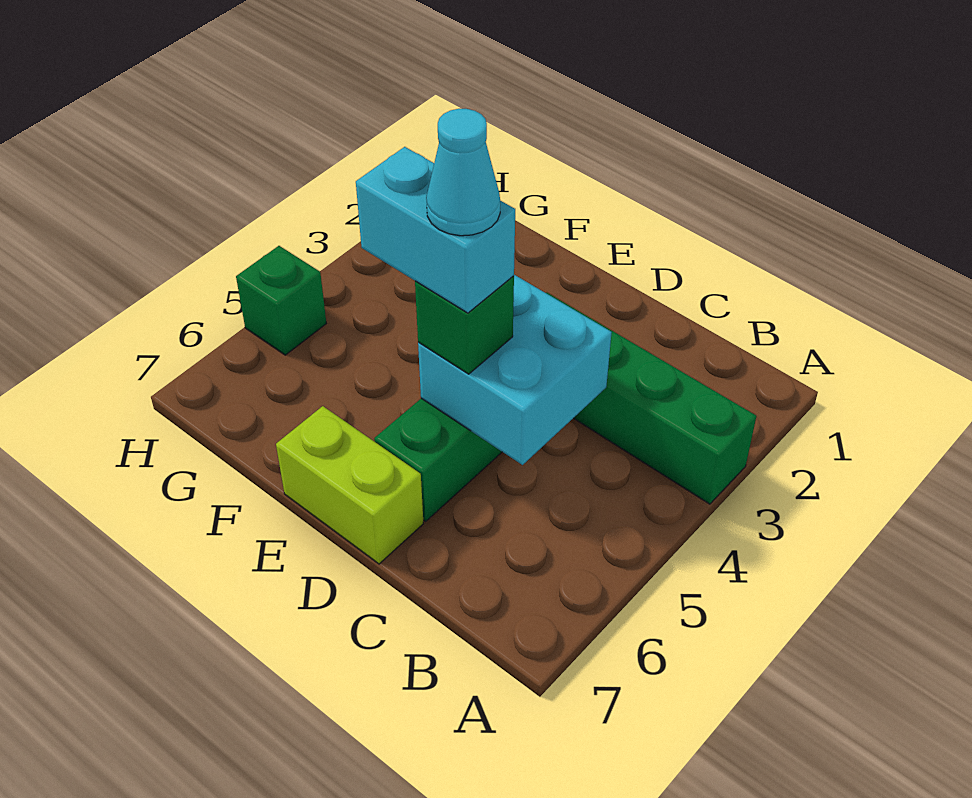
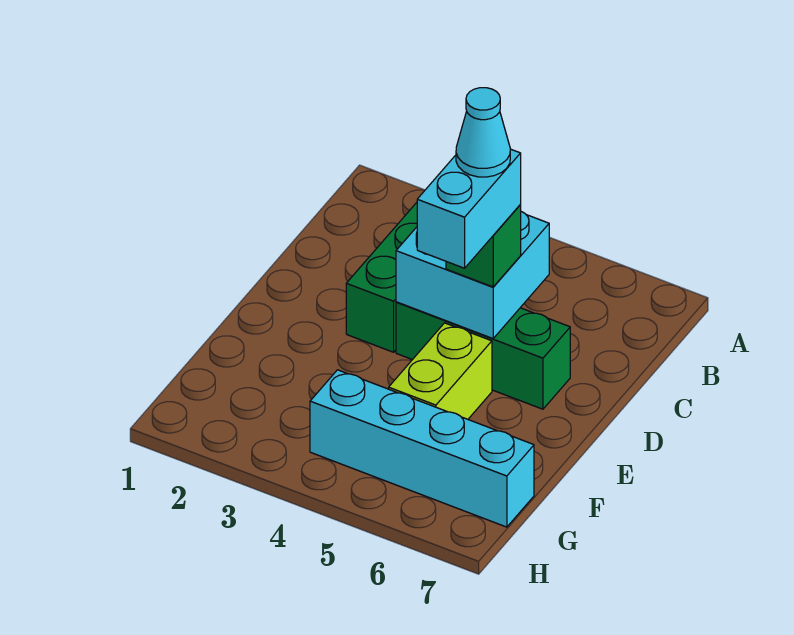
lime brick D7:E7 level 1 -> lime brick E5:F5 level 1
none -> cyan brick G4:G7 level 1
green brick H5 level 1 -> none

